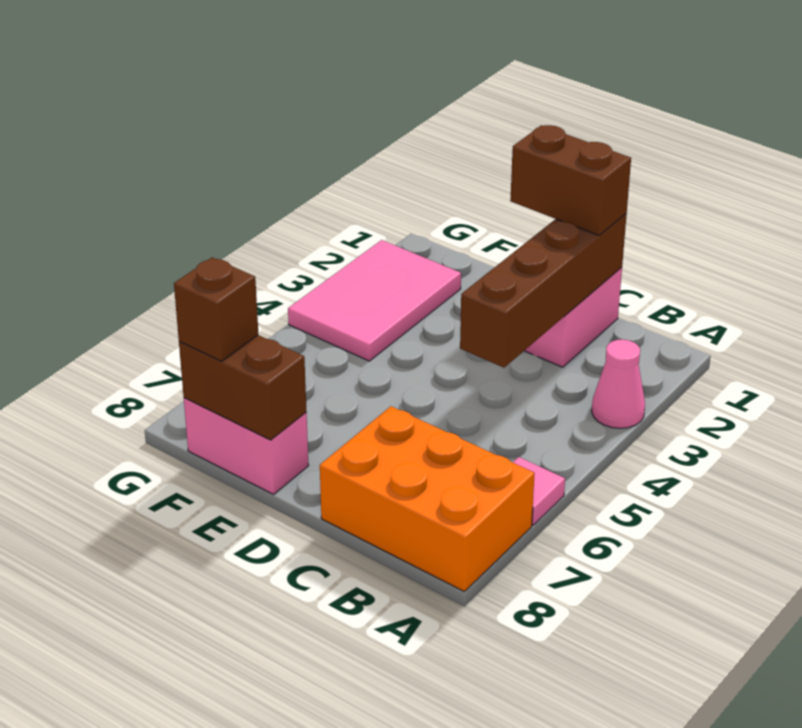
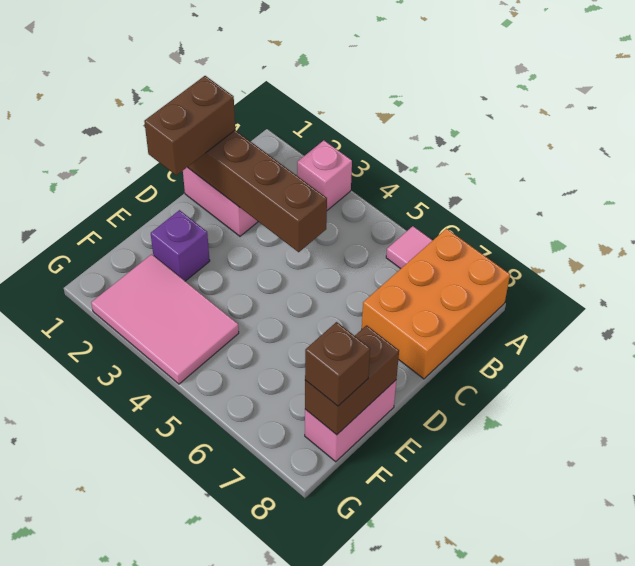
pink cone A3 level 1 -> pink brick A3 level 1
none -> purple brick E2 level 1

